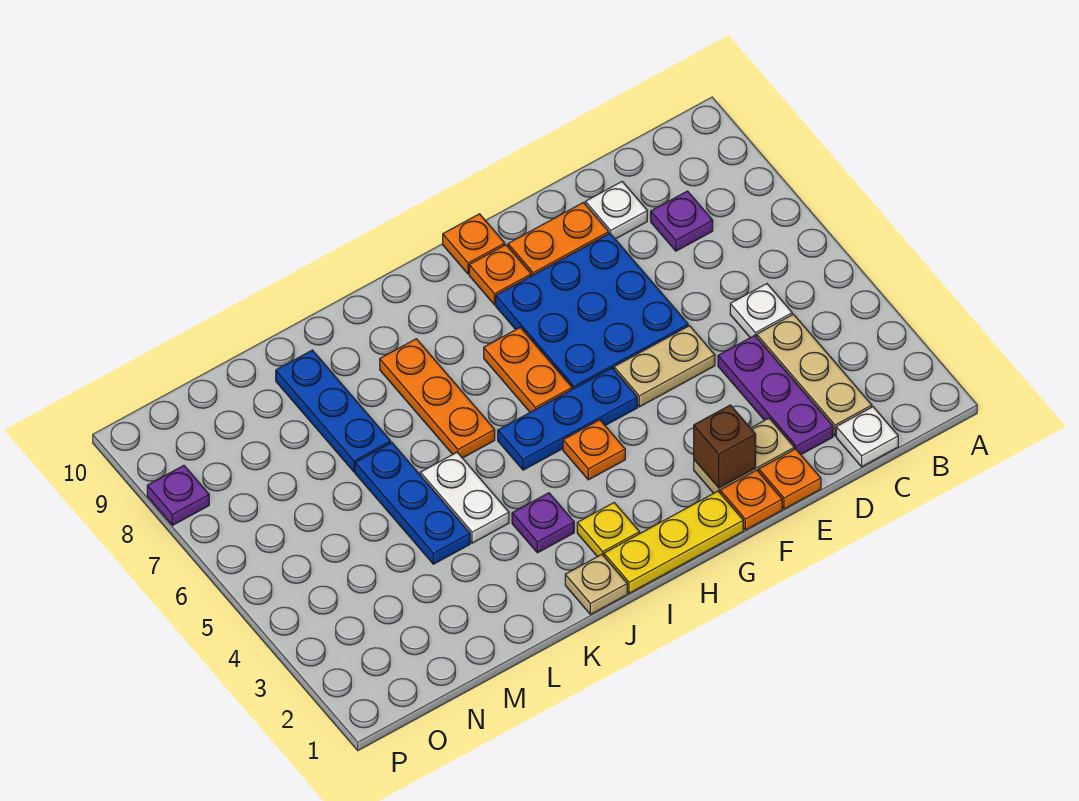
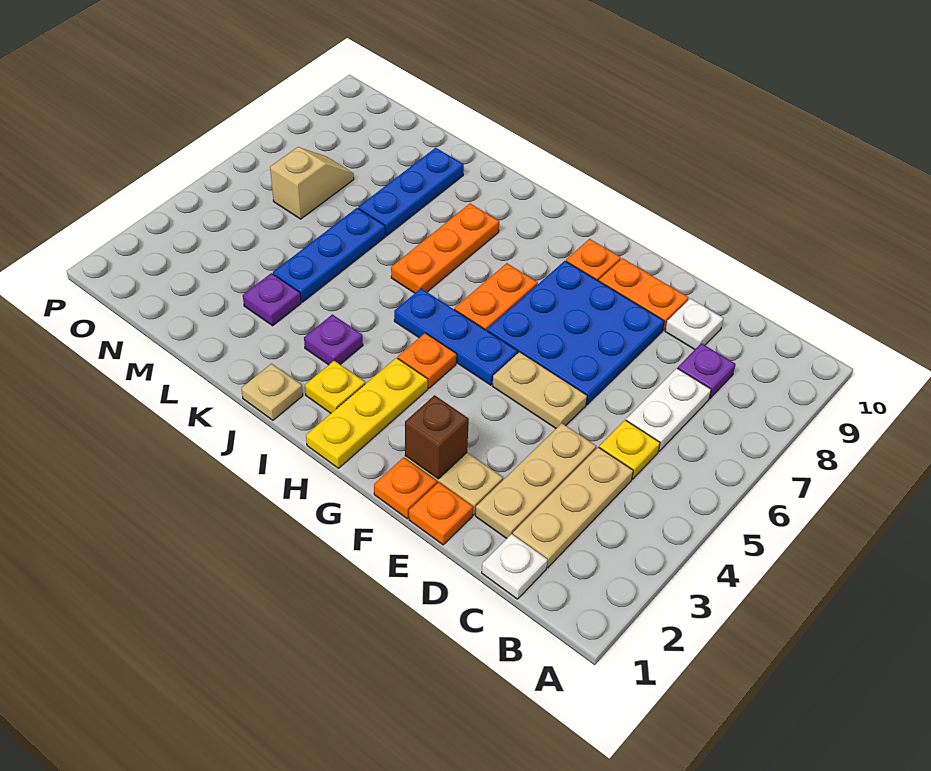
white plate C5 level 1 -> yellow plate C5 level 1
purple plate D2:D4 level 1 -> tan plate D2:D4 level 1
yellow plate G1:I1 level 1 -> yellow plate H1:H3 level 1
orange plate G10 level 1 -> none
white plate K4:K5 level 1 -> white plate C6:C7 level 1
none -> tan slope N6:N7 level 1 top 6
purple plate P8 level 1 -> purple plate L3 level 1

